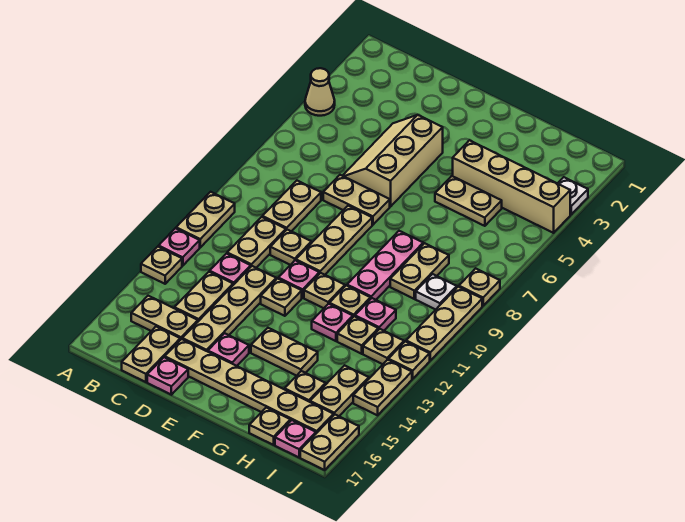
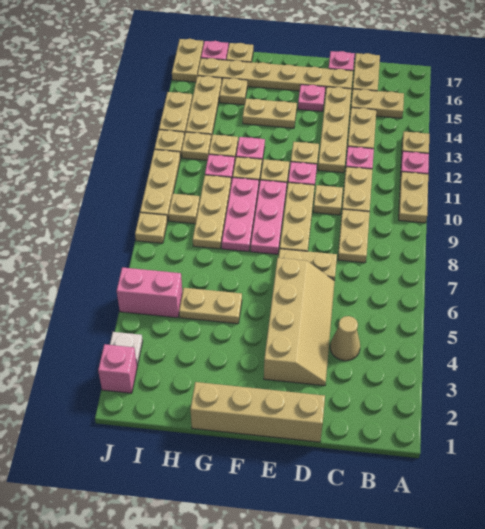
tan cone A4 level 1 -> tan cone C4 level 1
tan slope D4:E6 level 1 top E -> tan slope D3:E6 level 1 top E
none -> pink plate F8:F10 level 1
tan brick G4:J4 level 1 -> tan brick D1:G1 level 1
tan plate H8:H9 level 1 -> tan plate H8:H10 level 1
none -> pink brick I5:J5 level 1
white plate I9 level 1 -> tan plate I9 level 1
tan plate I14:I15 level 1 -> tan plate I13:I15 level 1
none -> pink brick J2 level 1

